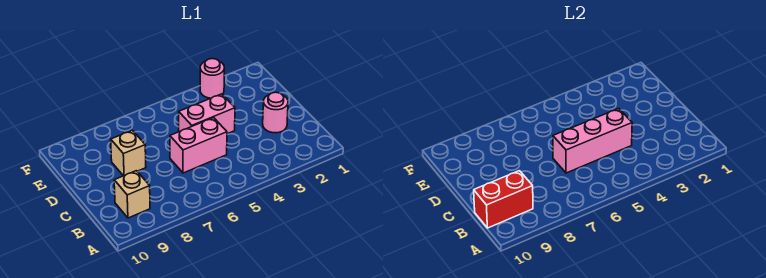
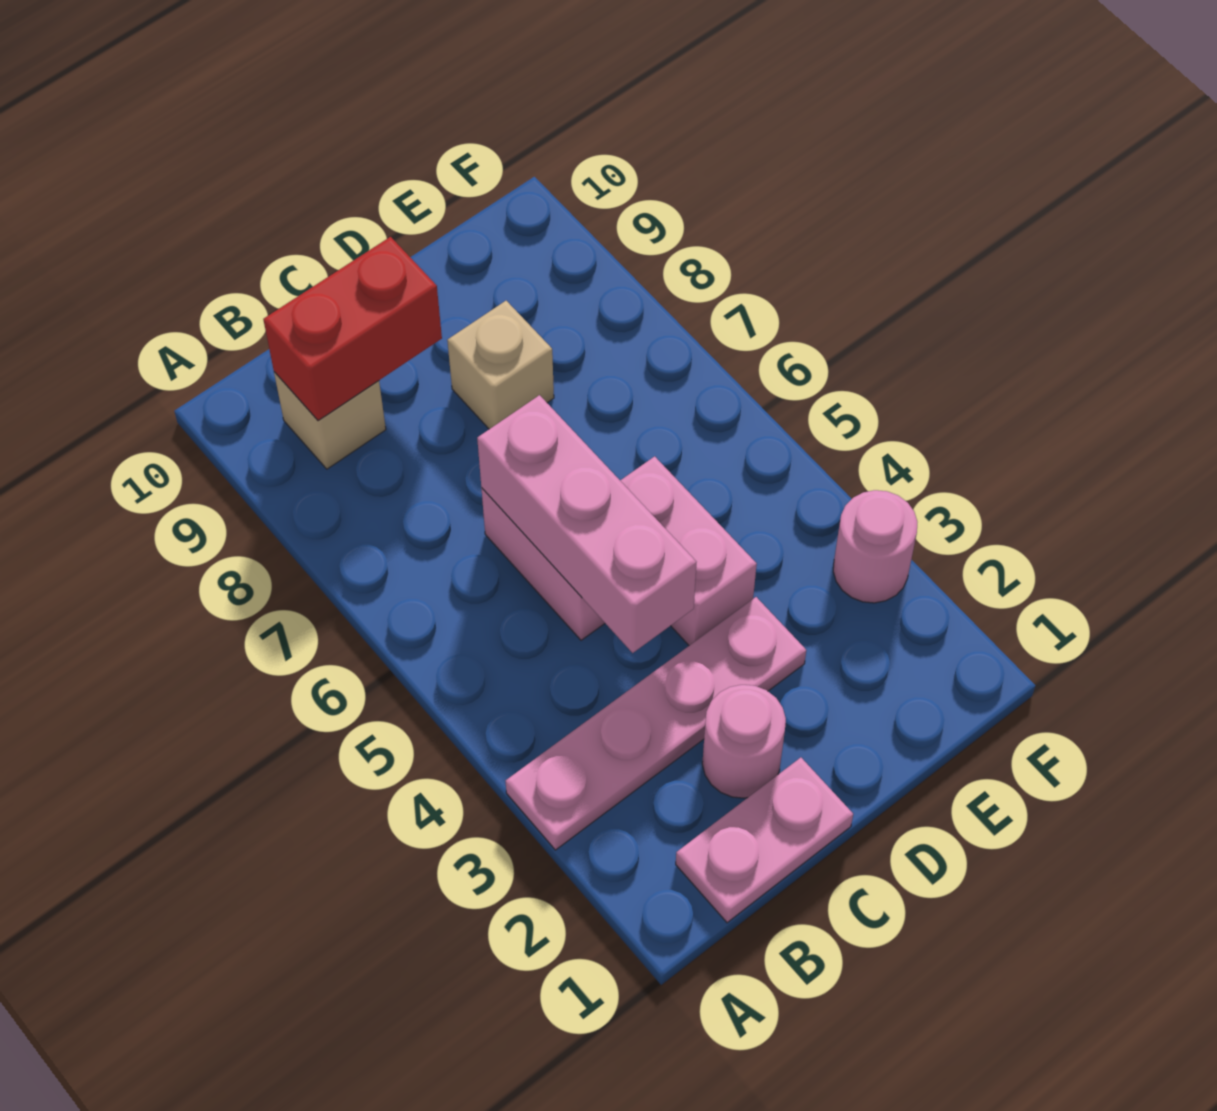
none -> pink plate A3:D3 level 1
none -> pink plate B1:C1 level 1
red brick B9:B10 level 2 -> red brick B9:C9 level 2

